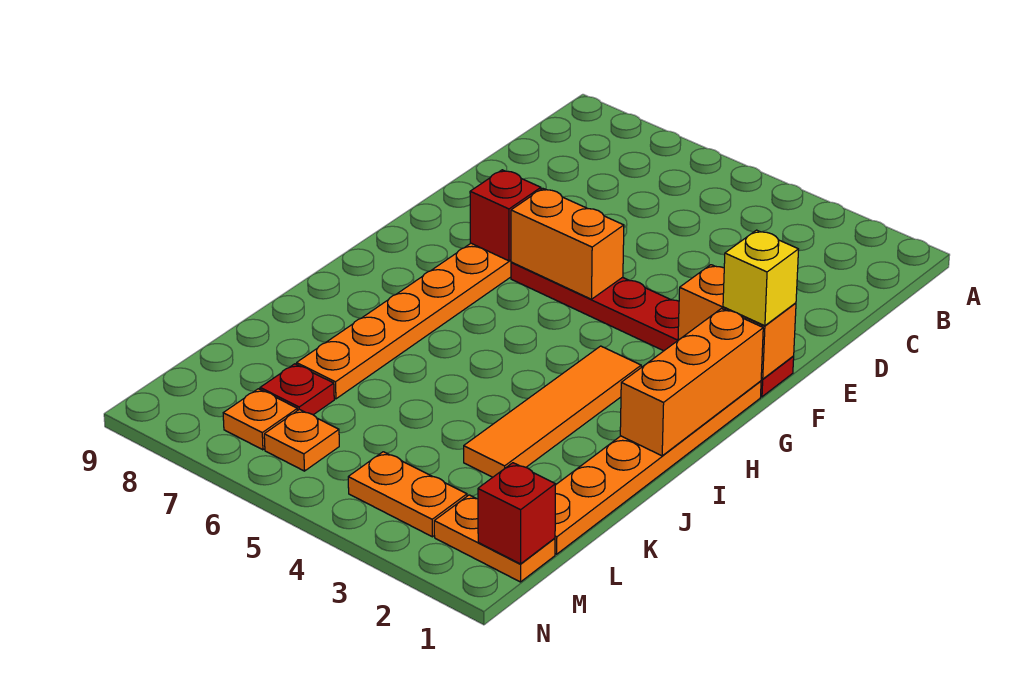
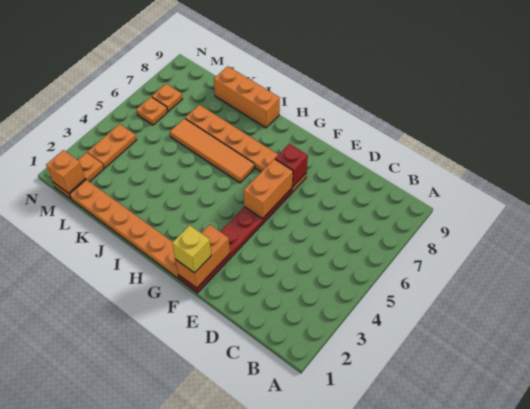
orange brick G1:I1 level 2 -> orange brick I9:K9 level 1
orange tile H3:K3 level 1 -> orange tile H6:K6 level 1
red plate L7 level 1 -> none
red brick M1 level 2 -> orange brick M1 level 2

